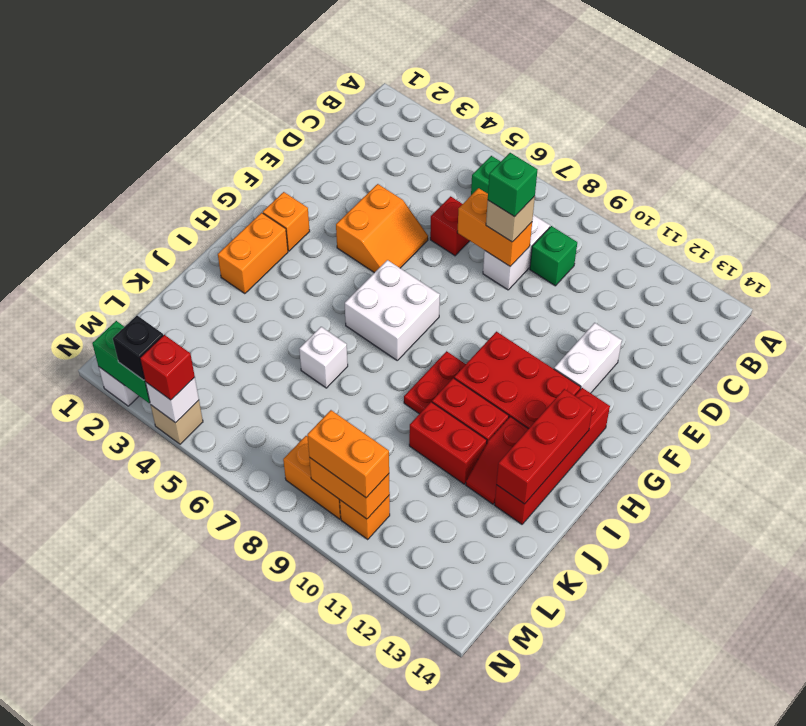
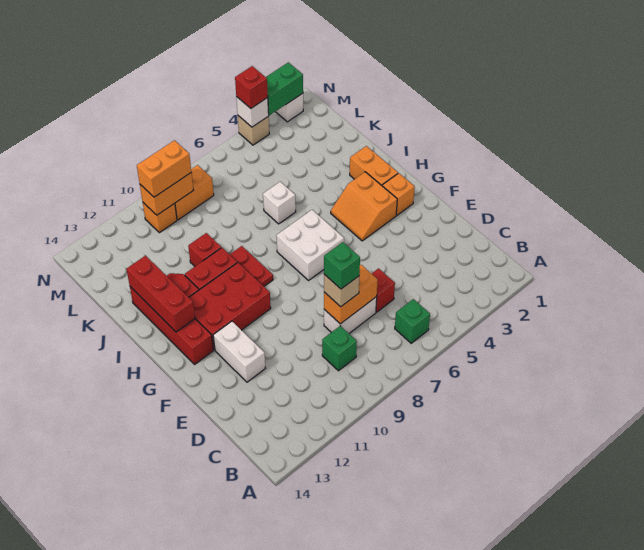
white brick C8:D8 level 1 -> white brick D7:D8 level 1
orange slope E4:F5 level 1 top 4 -> orange slope G3:H4 level 1 top 3
red brick J10:J11 level 1 -> red brick J10 level 1
black brick N3 level 3 -> none

